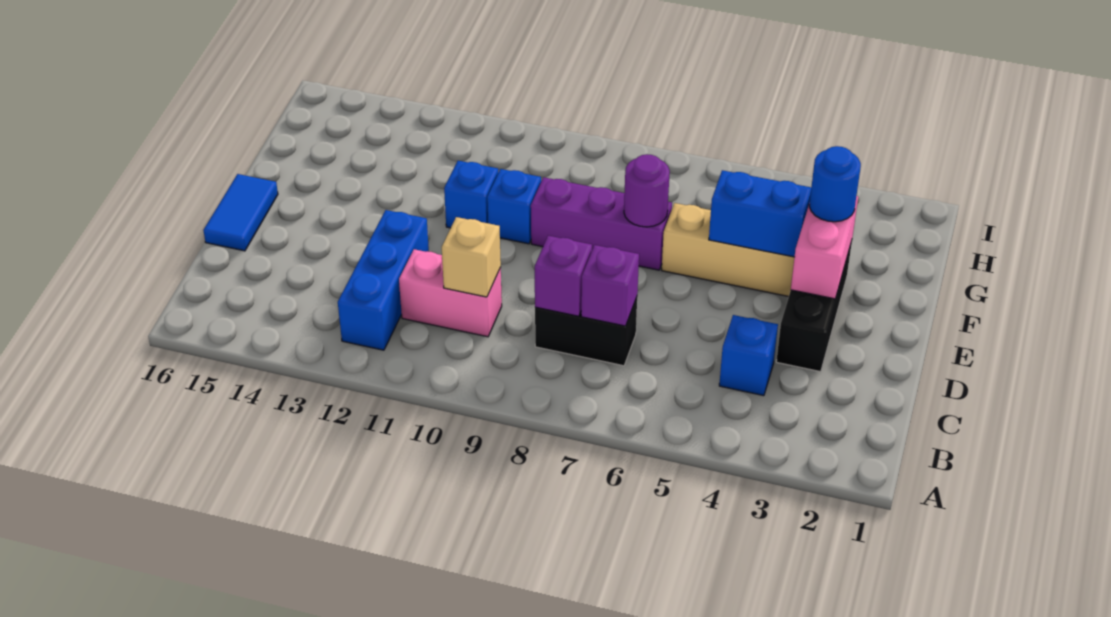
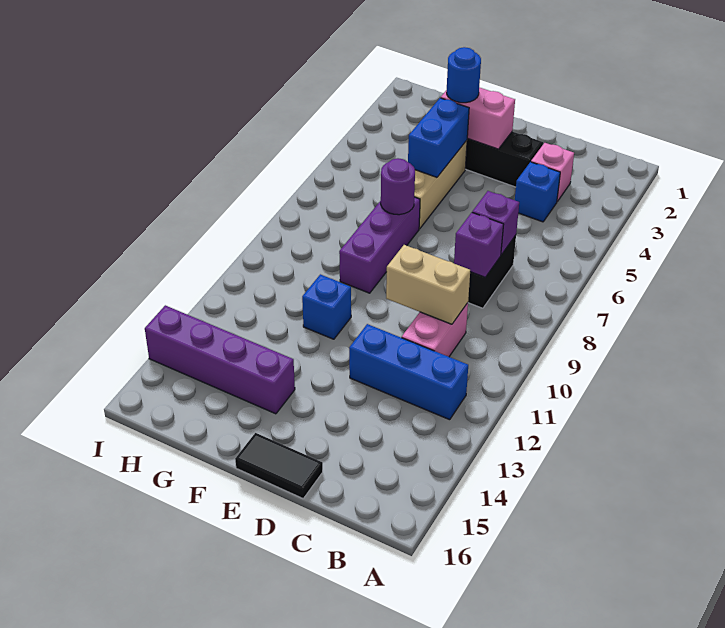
none -> pink brick C3 level 1
tan brick C10 level 2 -> tan brick C10:D10 level 2
blue tile D16:E16 level 1 -> black tile D16:E16 level 1
blue brick F10 level 1 -> none
none -> purple brick F14:I14 level 1

